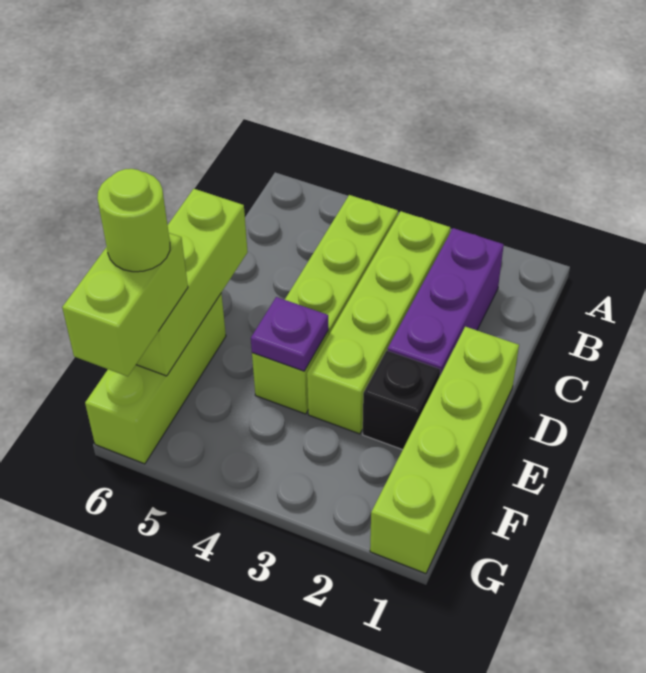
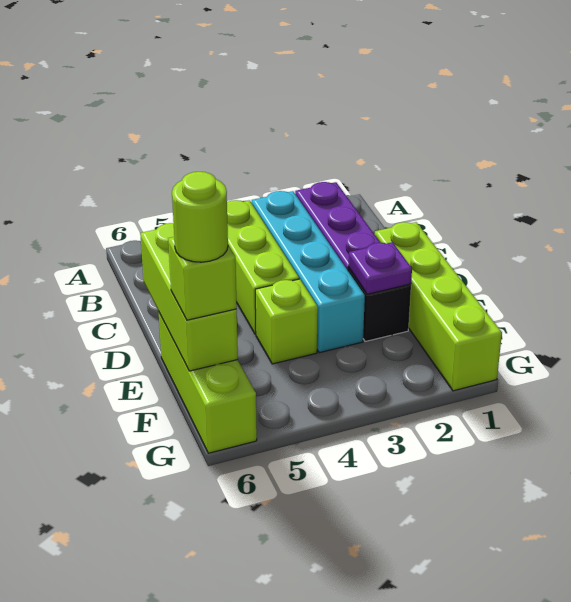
lime brick B3:E3 level 1 -> cyan brick B3:E3 level 1
purple plate E4 level 2 -> purple plate E2 level 2
lime brick F6:G6 level 3 -> lime brick F6 level 3

